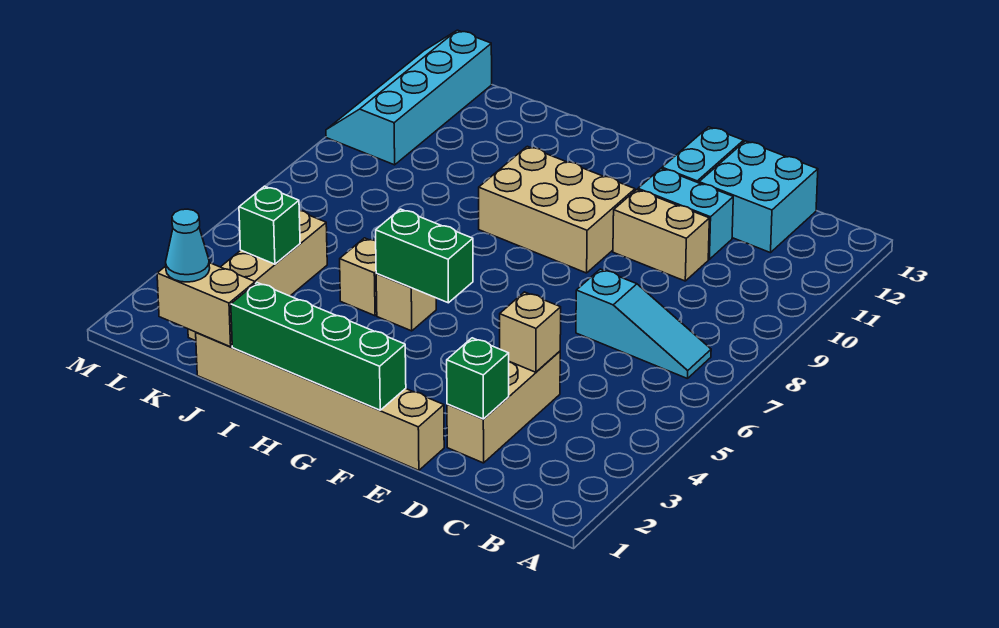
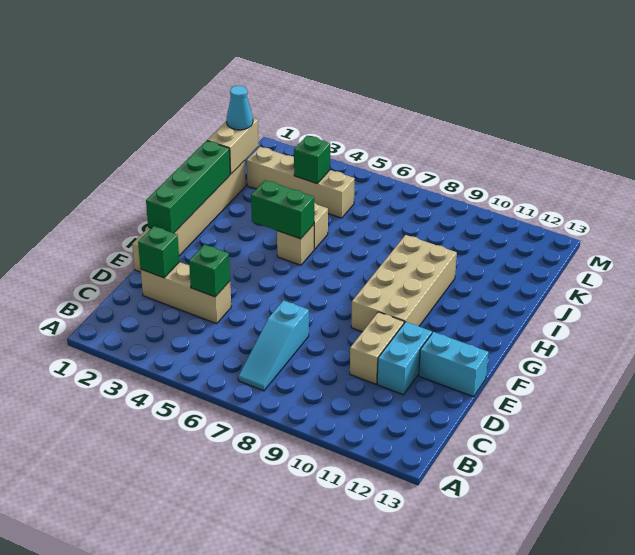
cyan brick C12:D13 level 1 -> none
tan brick D4 level 2 -> green brick D4 level 2
tan brick F9:H10 level 1 -> tan brick F9:I10 level 1
green brick G5:H5 level 2 -> green brick H4:H5 level 2
cyan slope L10:M13 level 1 top L -> none

